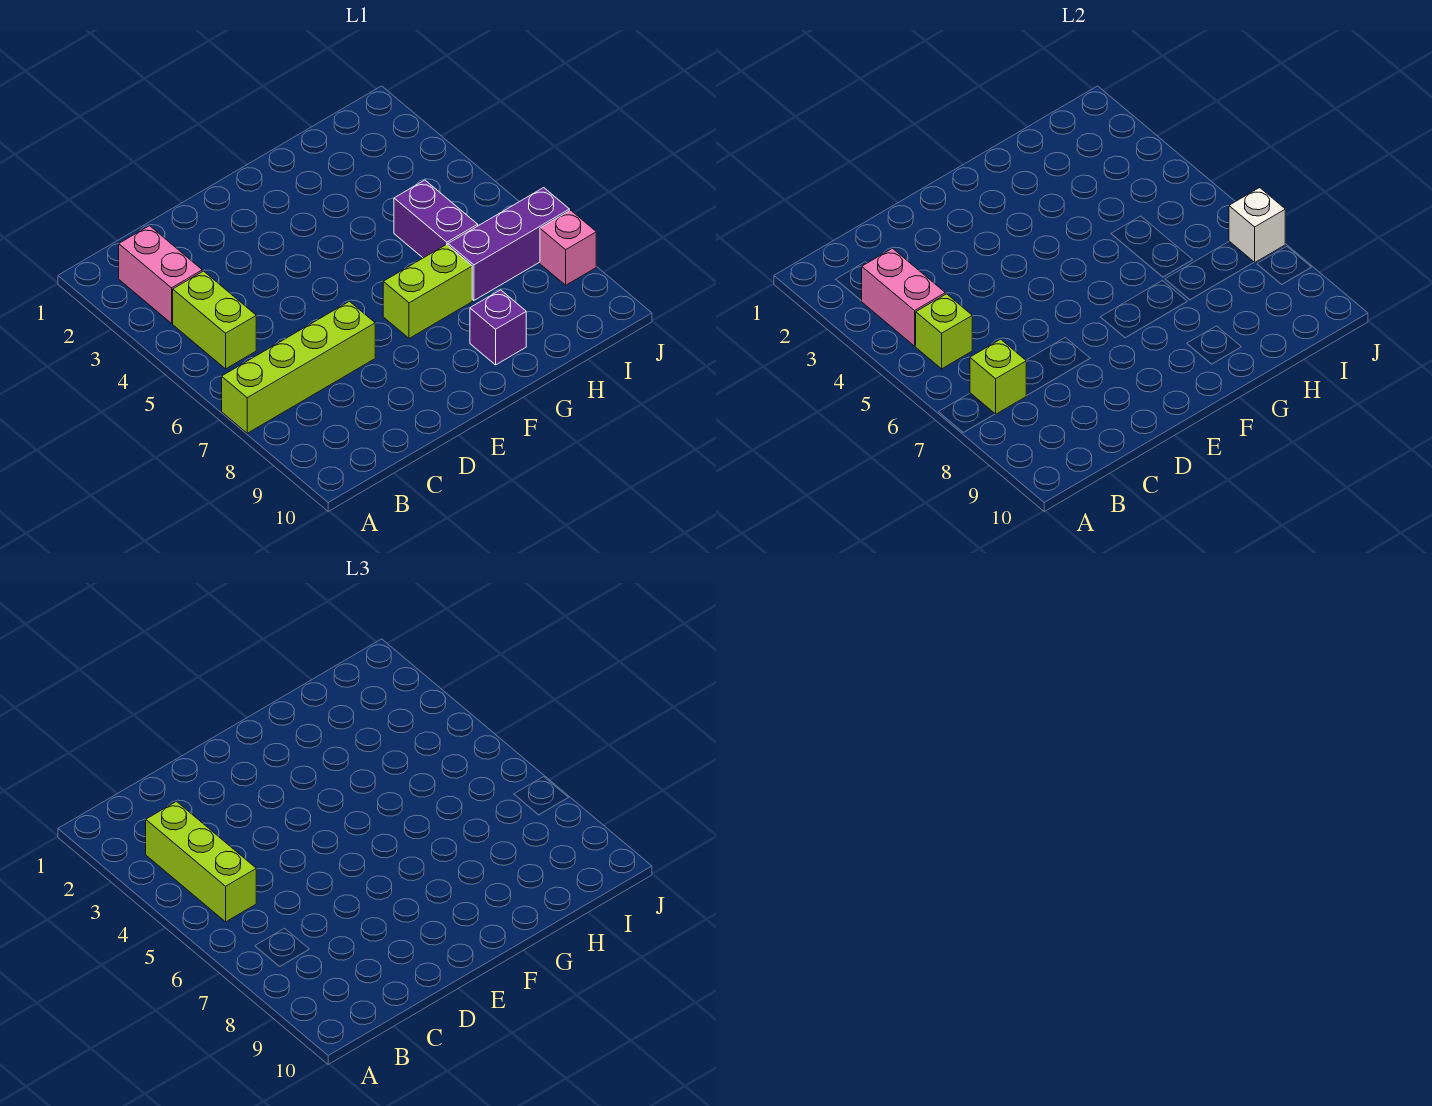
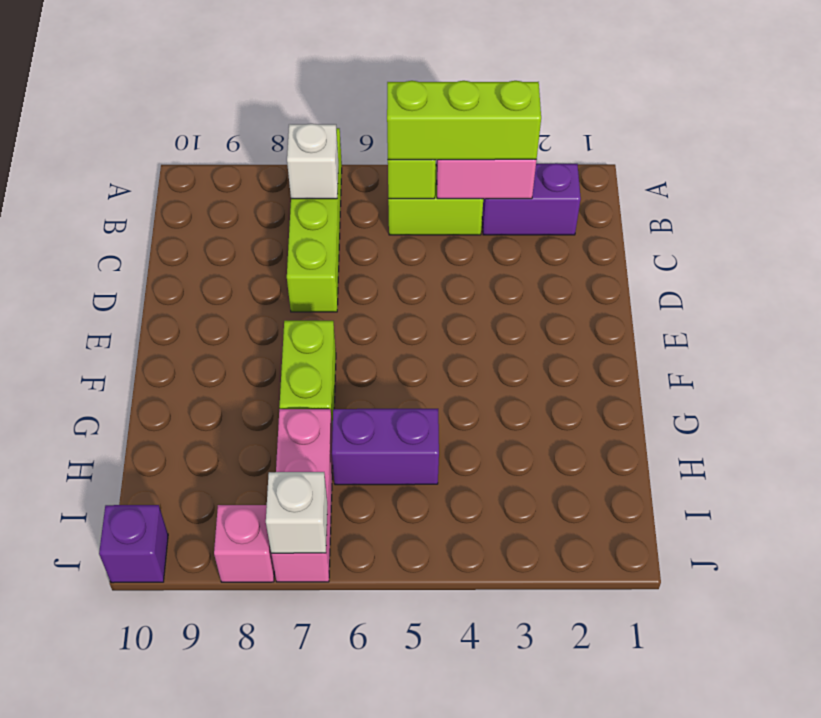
pink brick B2:B3 level 1 -> purple brick B2:B3 level 1
lime brick B7 level 2 -> white brick B7 level 2
purple brick G9 level 1 -> purple brick J10 level 1
purple brick H7:J7 level 1 -> pink brick H7:J7 level 1

